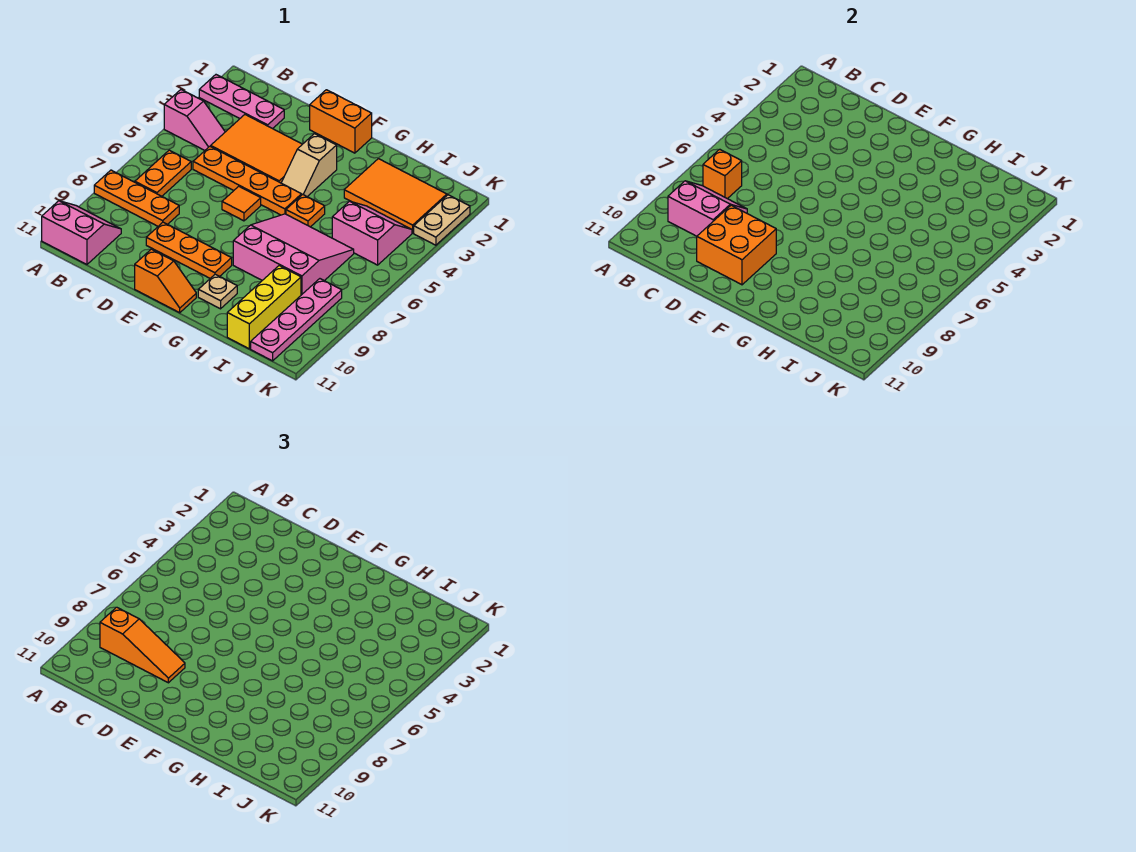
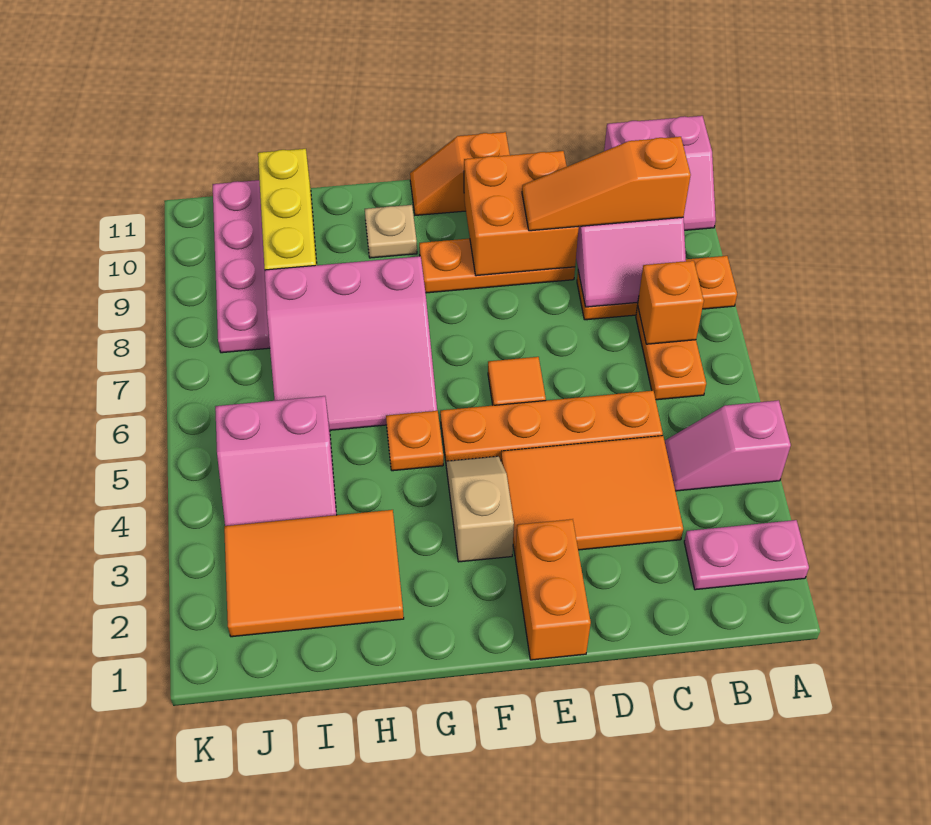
pink plate A2:C2 level 1 -> pink plate A2:B2 level 1
orange brick E1:F1 level 1 -> orange brick E1:E2 level 1
tan plate K2:K3 level 1 -> none

